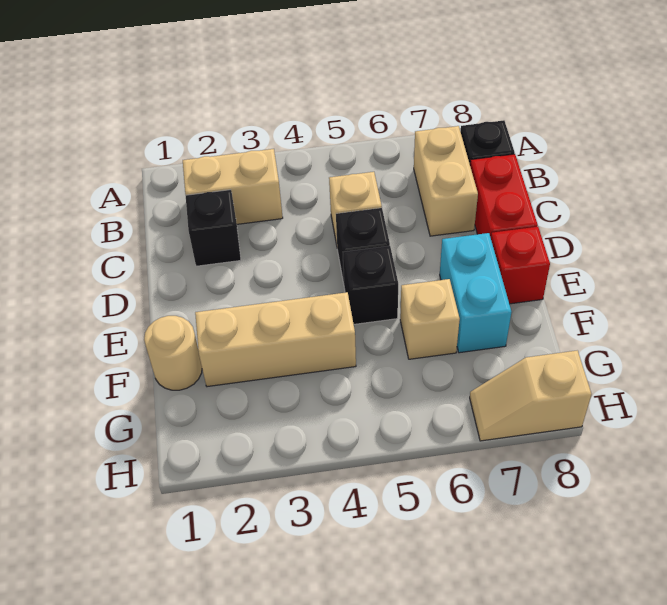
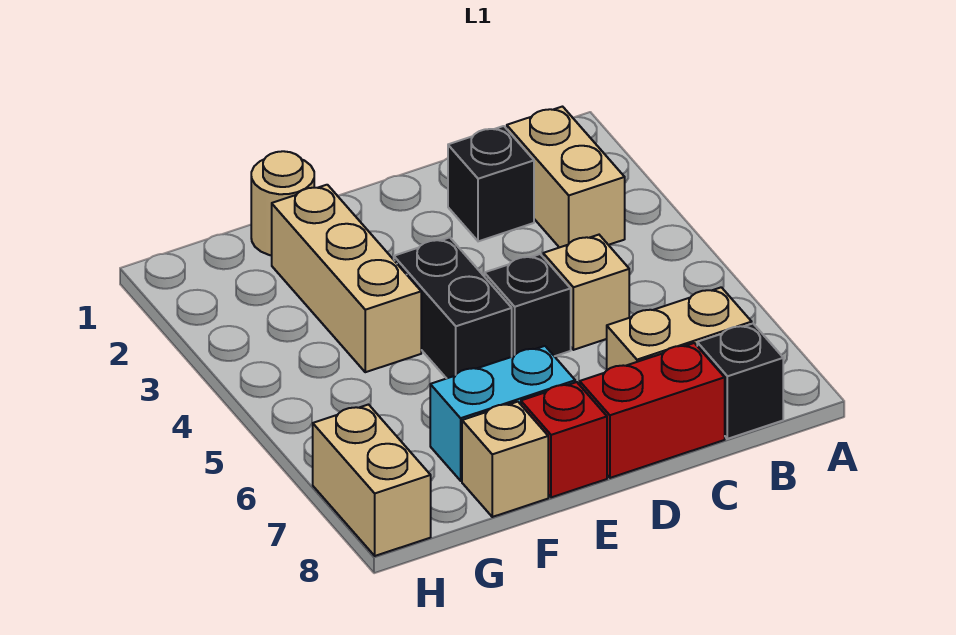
black brick E5 level 1 -> black brick E4:E5 level 1
tan brick F6 level 1 -> tan brick F8 level 1
tan slope H7:H8 level 1 top 8 -> tan brick H7:H8 level 1

